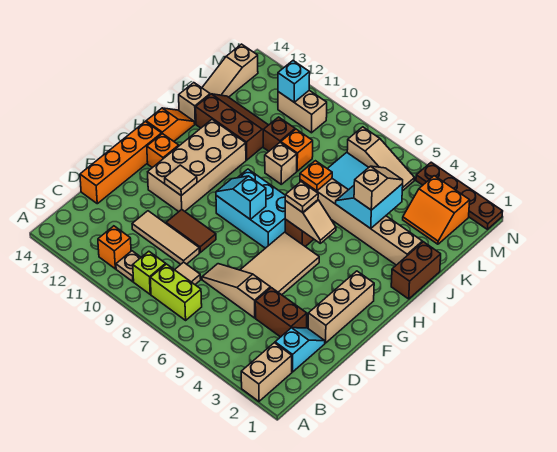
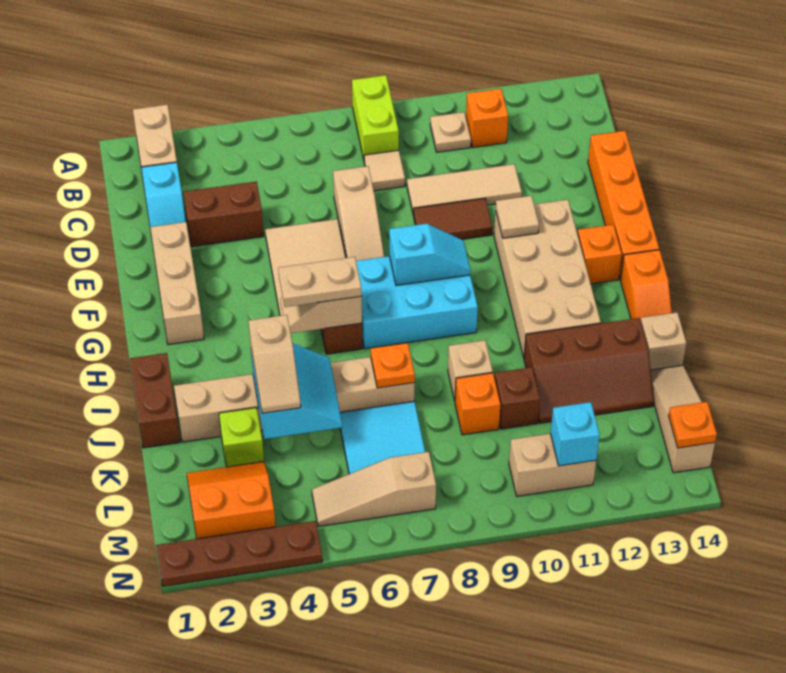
lime brick B7:B8 level 1 -> lime brick A8:B8 level 1
lime brick B9 level 1 -> lime brick K3 level 1
tan slope D5:D7 level 1 top 5 -> tan slope D7:F7 level 1 top D
tan plate H6 level 3 -> tan plate H5:H6 level 3
none -> orange plate M14 level 2

